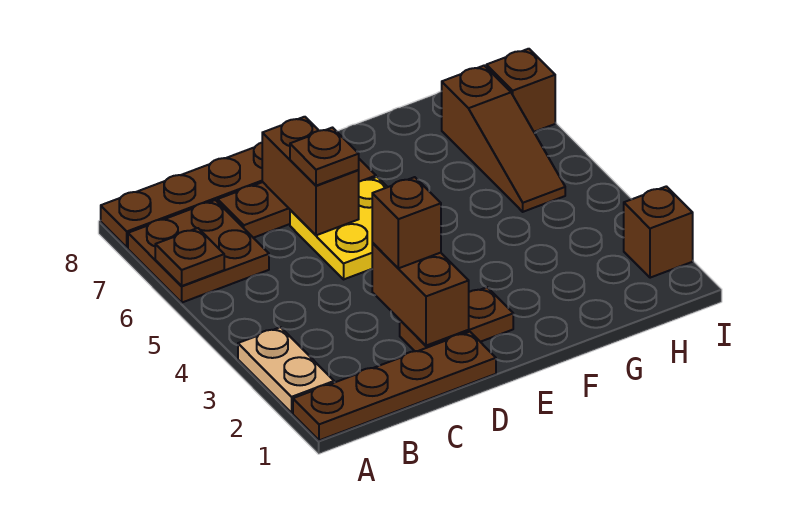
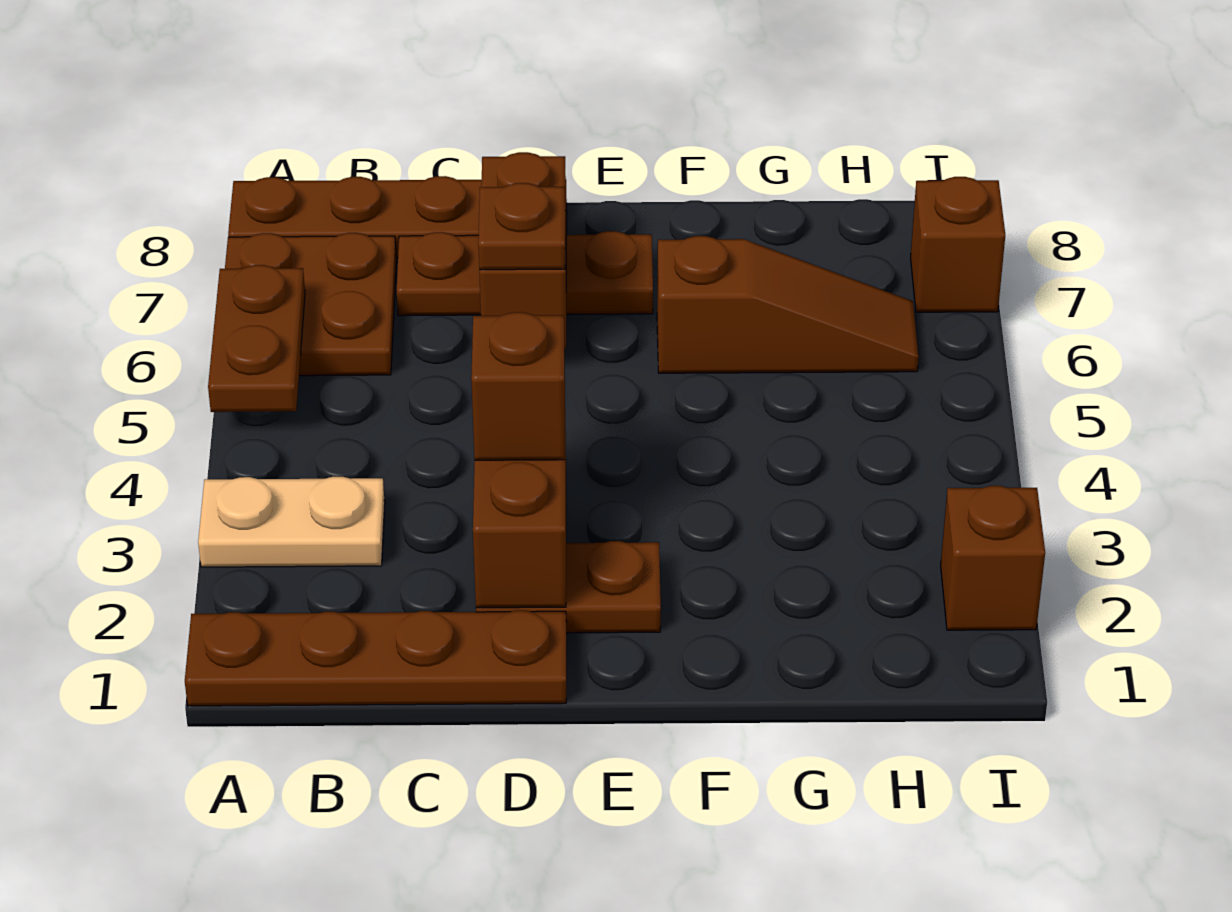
tan plate A2:A3 level 1 -> tan plate A3:B3 level 1
brown plate A6 level 2 -> brown plate A5:A6 level 2
yellow plate D5:E6 level 1 -> none
brown slope H5:H7 level 1 top 7 -> brown slope F6:H6 level 1 top F

